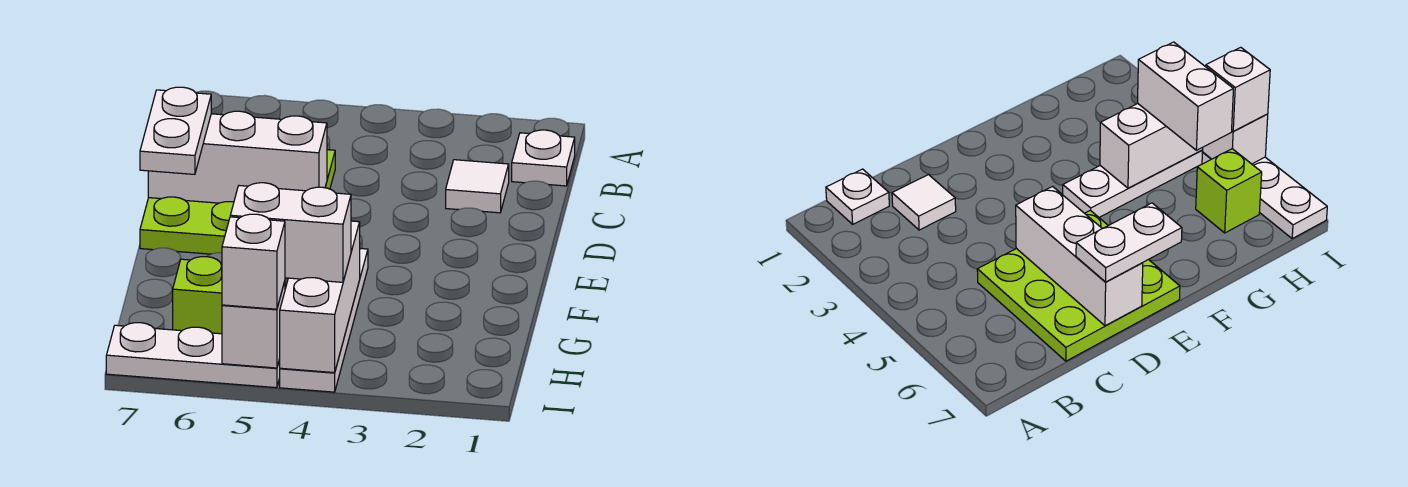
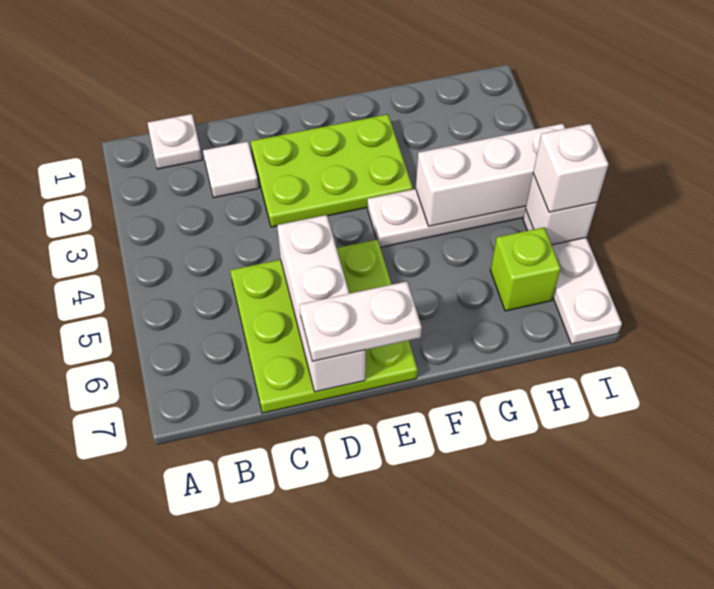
none -> lime plate D2:F3 level 1
white brick H4:H5 level 3 -> none

